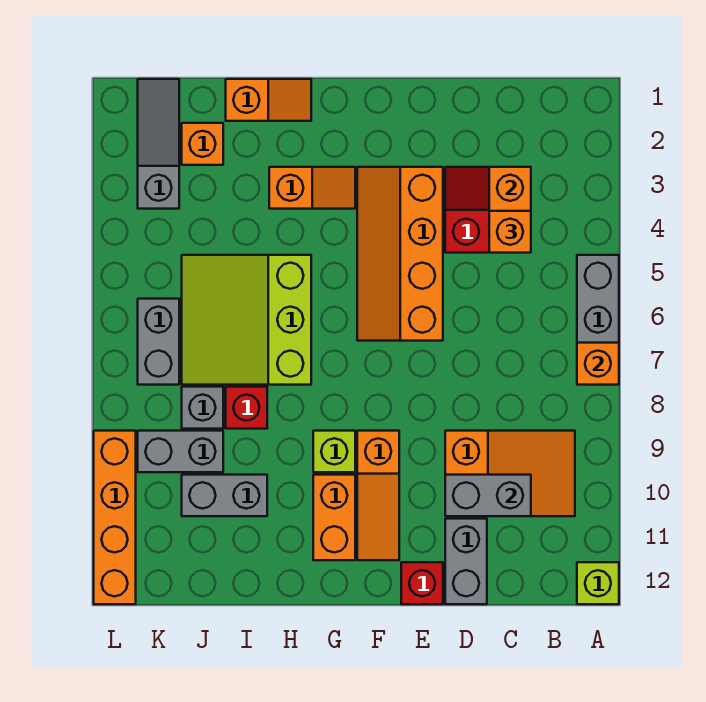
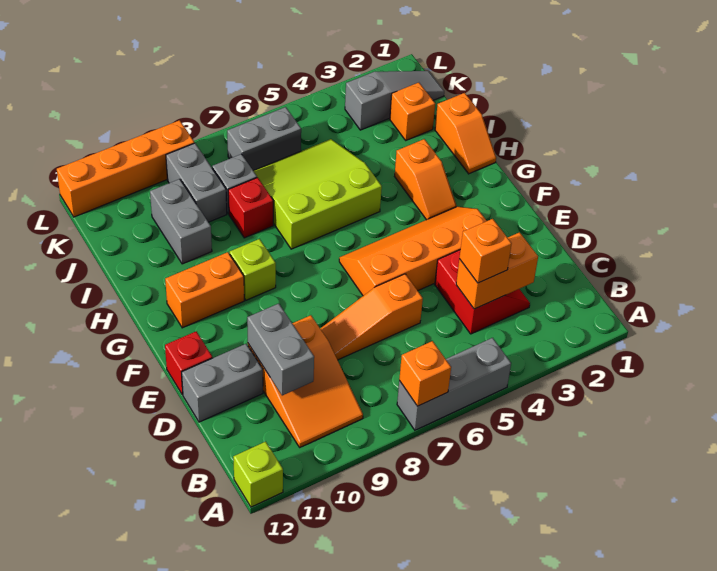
orange slope F9:F11 level 1 top 9 -> orange slope D6:D8 level 1 top 6

